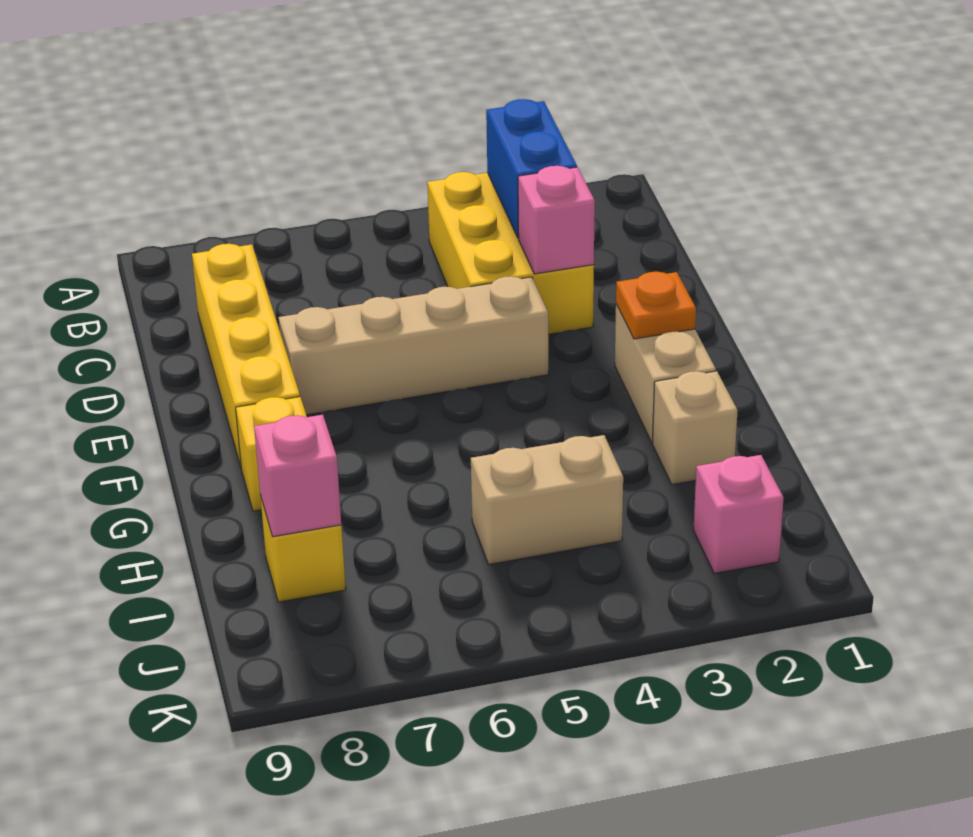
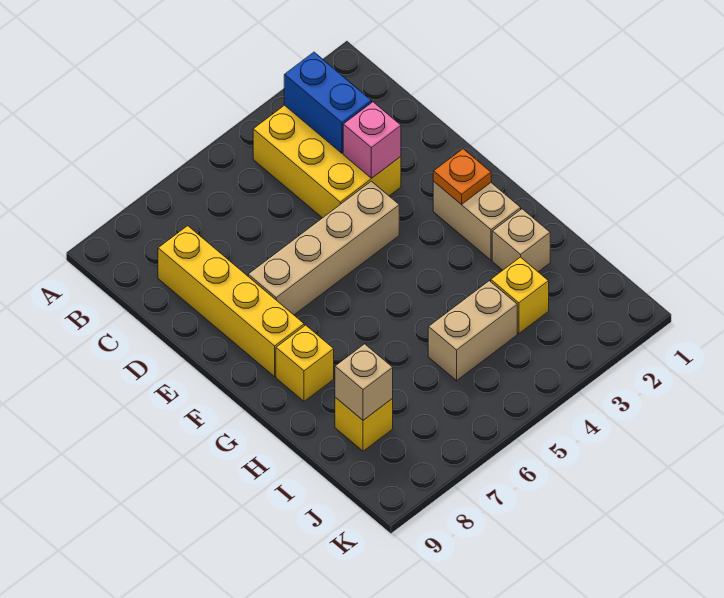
none -> yellow brick I3 level 1
pink brick I8 level 2 -> tan brick I8 level 2
pink brick J2 level 1 -> none

